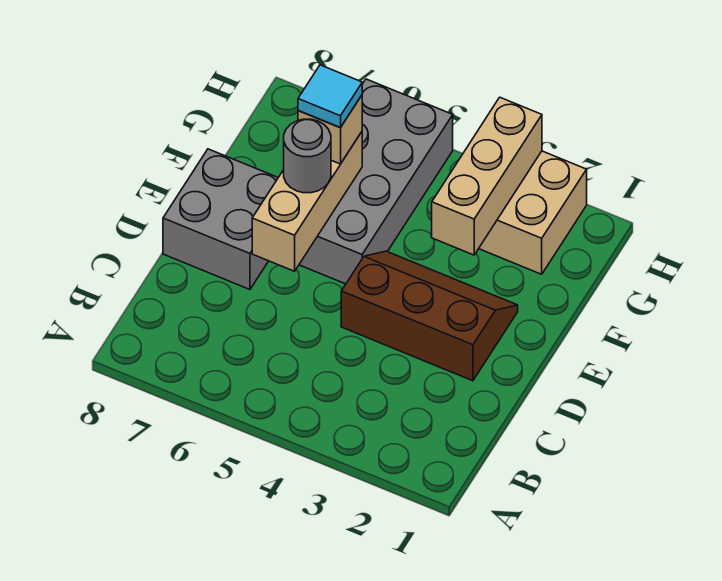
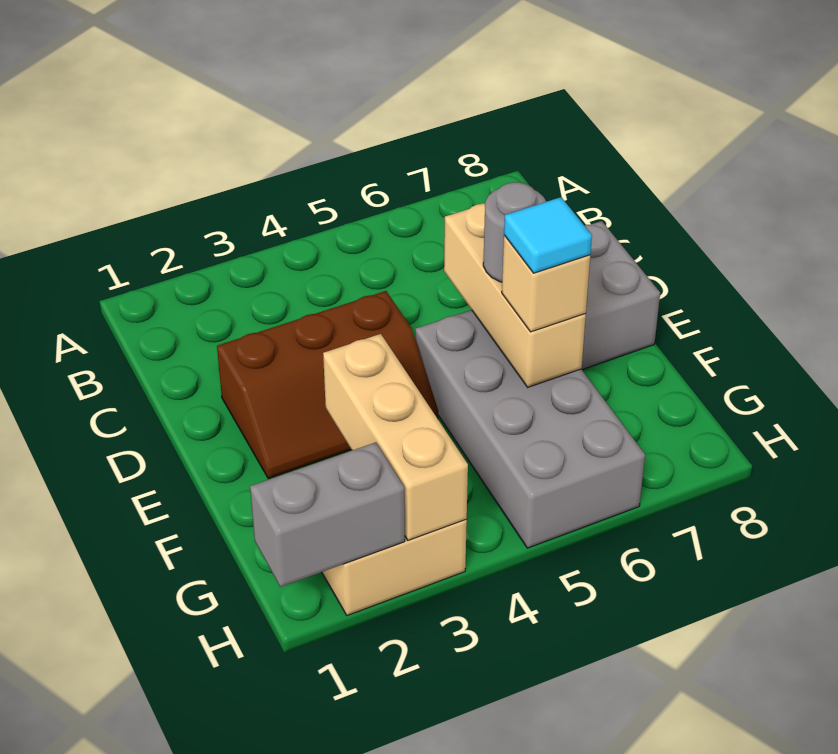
none -> grey brick H1:H2 level 2

